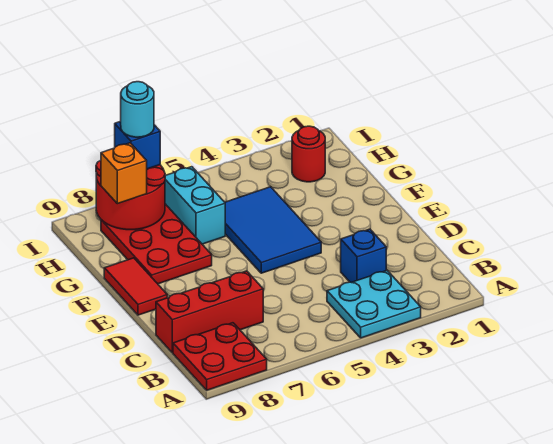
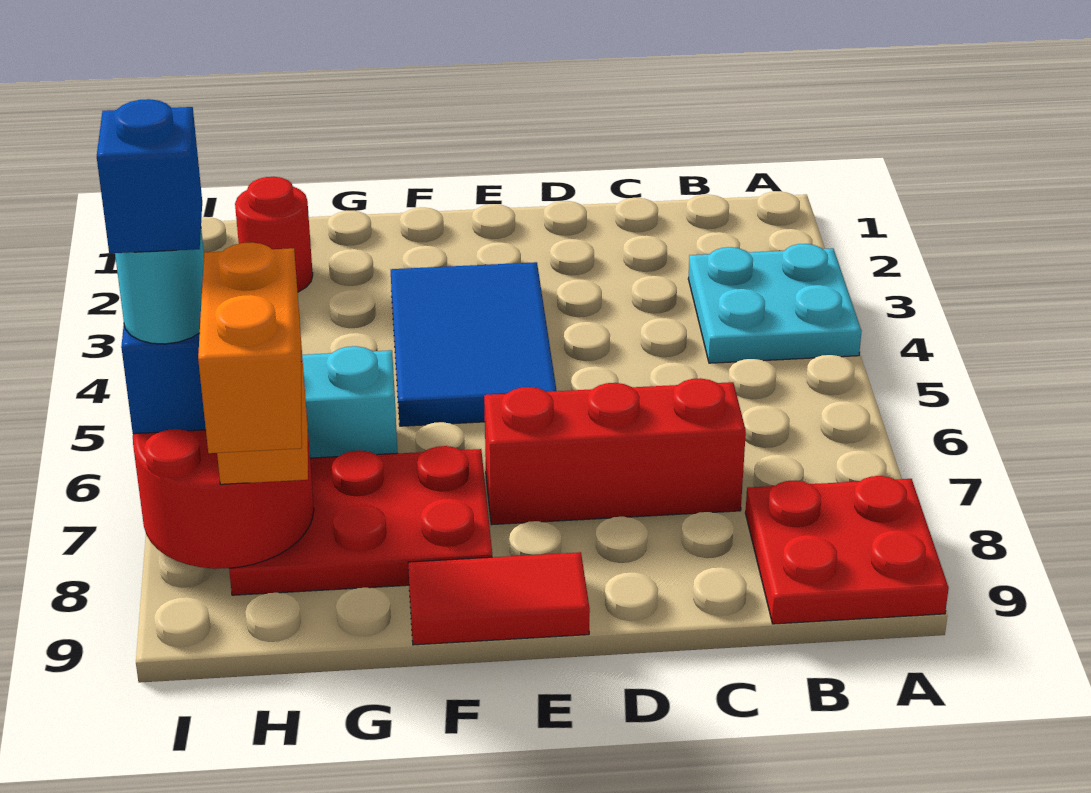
blue brick C3 level 1 -> blue brick I7 level 5
red brick C7:C9 level 1 -> red brick C7:E7 level 1
blue tile E4:G5 level 1 -> blue tile E3:F5 level 1
none -> orange brick H8:H9 level 4

